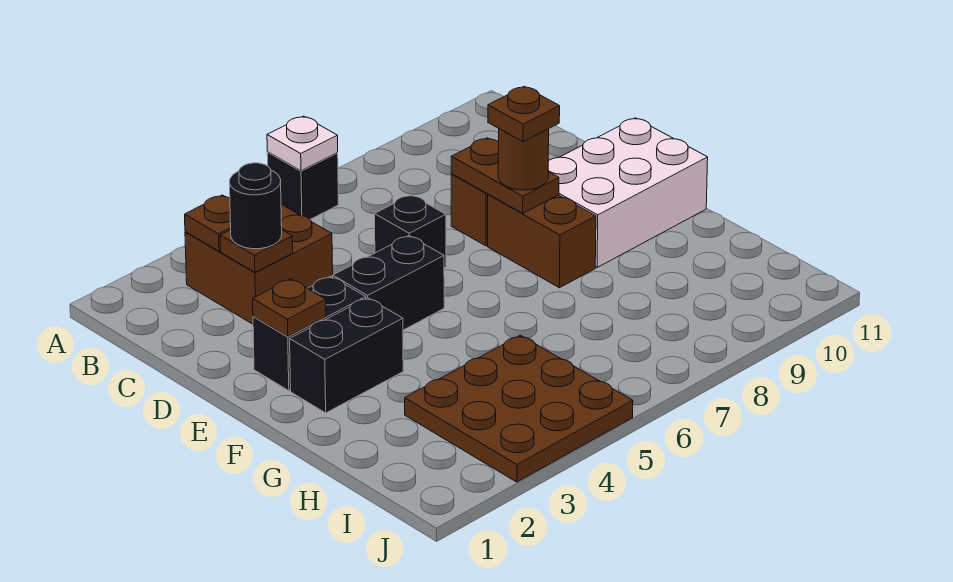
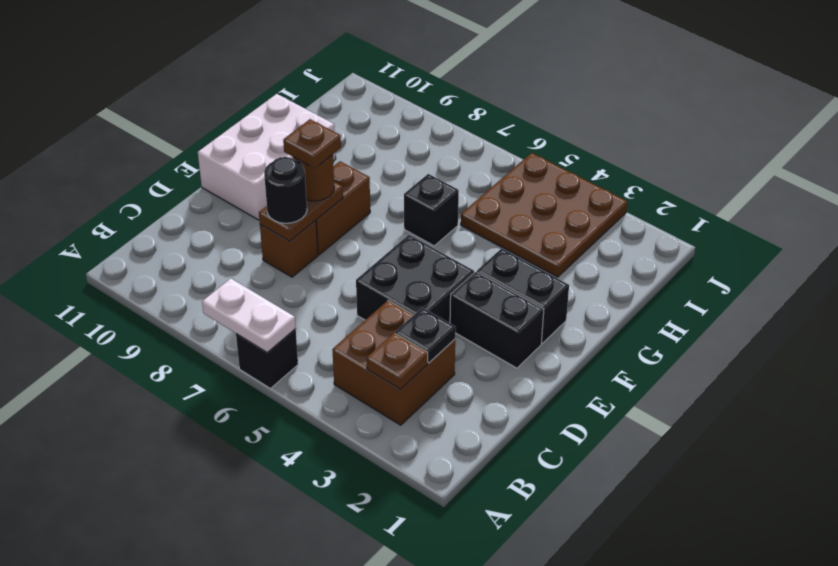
white plate A6 level 2 -> white plate A6:A7 level 2
brown plate C3 level 2 -> black plate C3 level 2
black round brick C3 level 3 -> black round brick D8 level 3
black brick D6 level 1 -> black brick G6 level 1
brown plate E2 level 2 -> none
black brick E4:E5 level 1 -> black brick D4:E5 level 1
white brick E9:F11 level 1 -> white brick E10:G11 level 1

